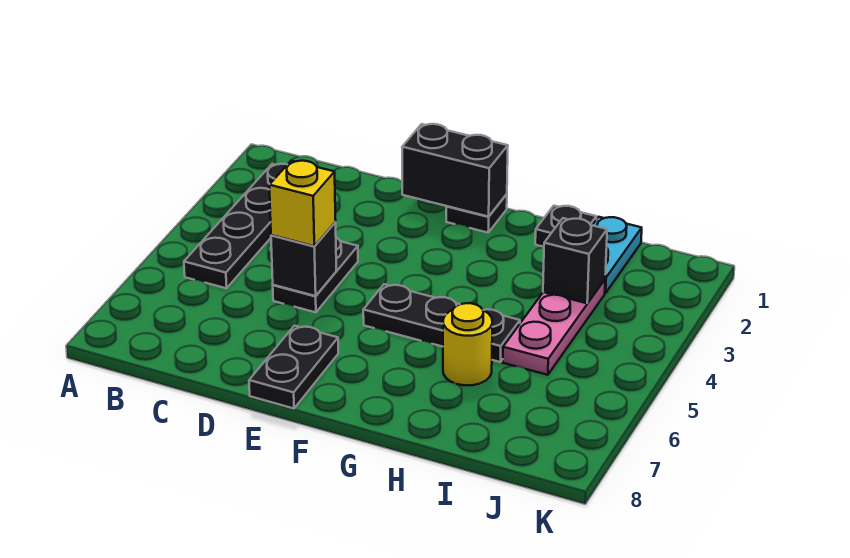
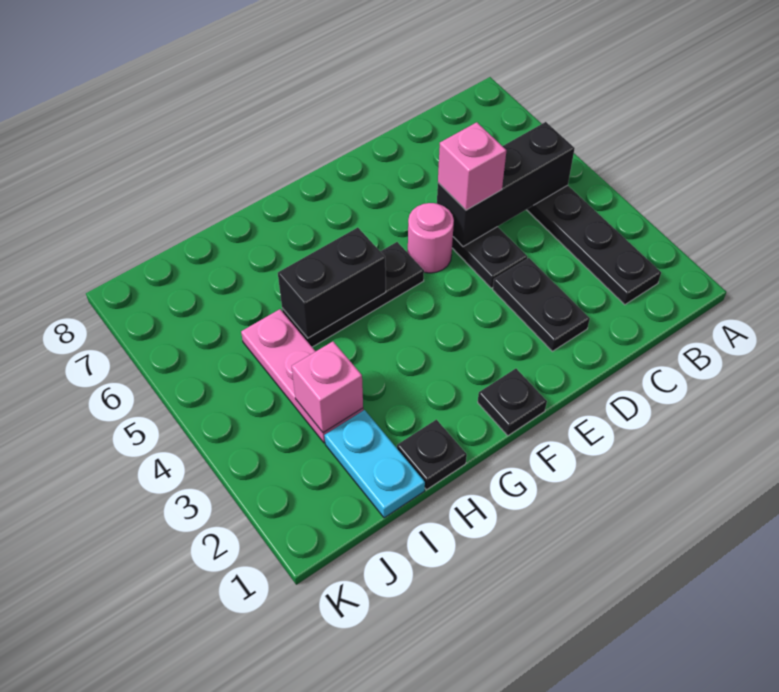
black brick D5 level 2 -> black brick B5:D5 level 2
yellow brick D5 level 3 -> pink brick D5 level 3
black brick E1:F1 level 2 -> black brick G5:H5 level 2
none -> pink round brick E5 level 1
black plate E7:E8 level 1 -> black plate D2:D3 level 1
yellow round brick H6 level 1 -> none
black brick I3 level 2 -> pink brick I3 level 2

